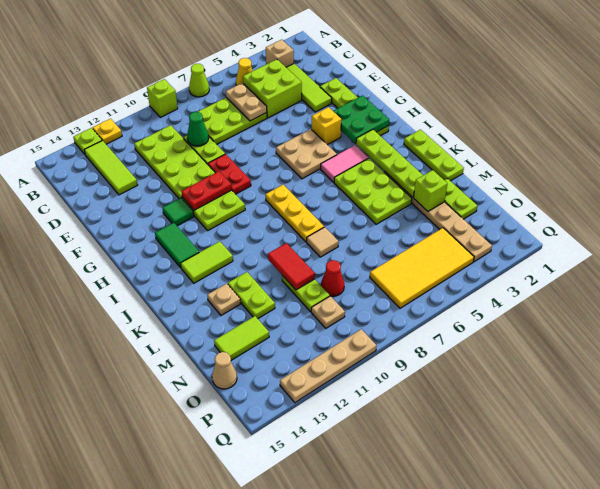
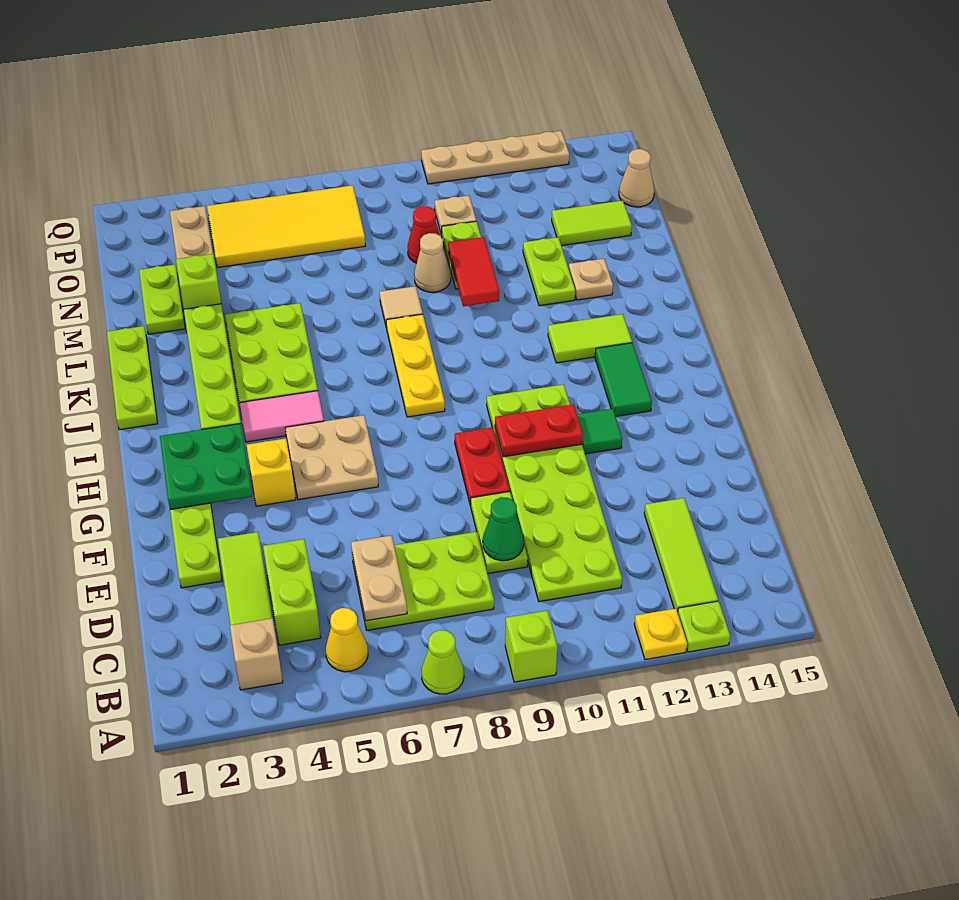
lime brick C4:D5 level 1 -> lime brick C4:D4 level 1
none -> tan cone M9 level 1

